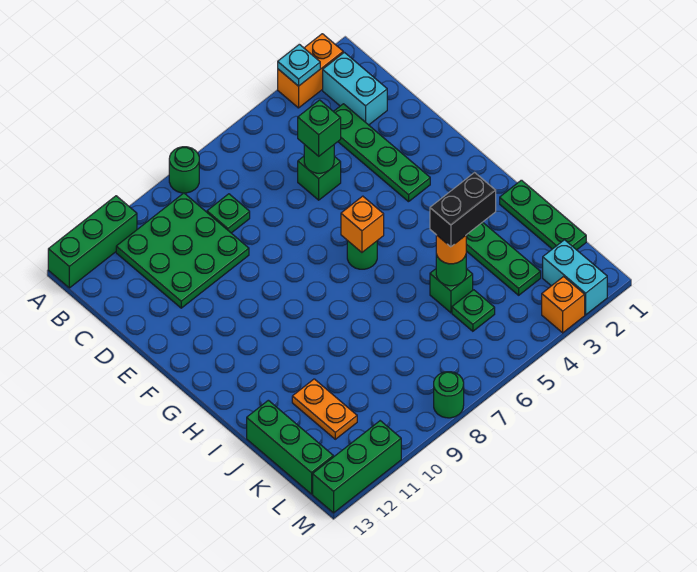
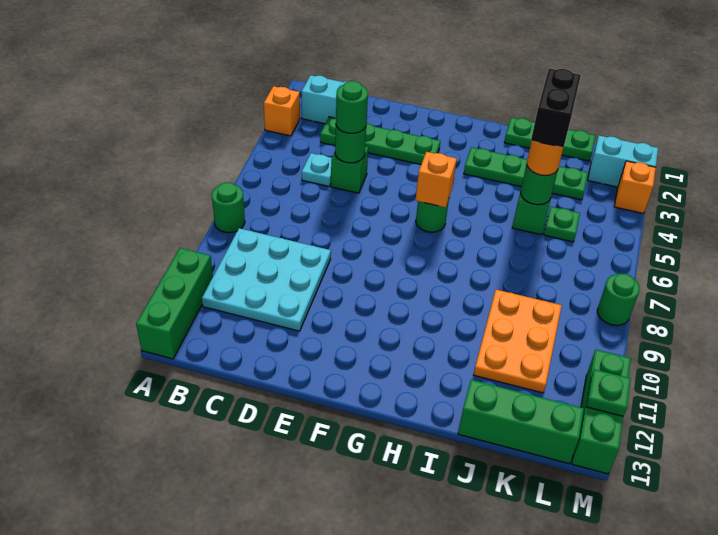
orange brick A2:A3 level 1 -> orange brick A3 level 1
cyan plate A3 level 2 -> cyan plate C5 level 1
green plate B9:D11 level 1 -> cyan plate B9:D11 level 1
green plate C8 level 1 -> green plate M12 level 2
green brick D5 level 3 -> green round brick D5 level 3
orange plate J11:K11 level 1 -> orange plate J9:K11 level 1

